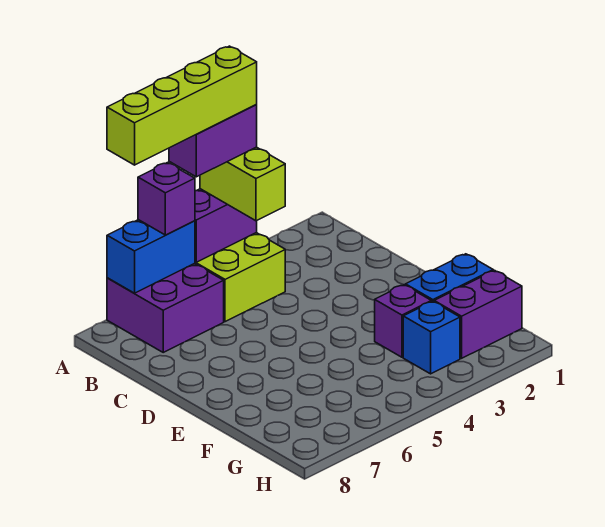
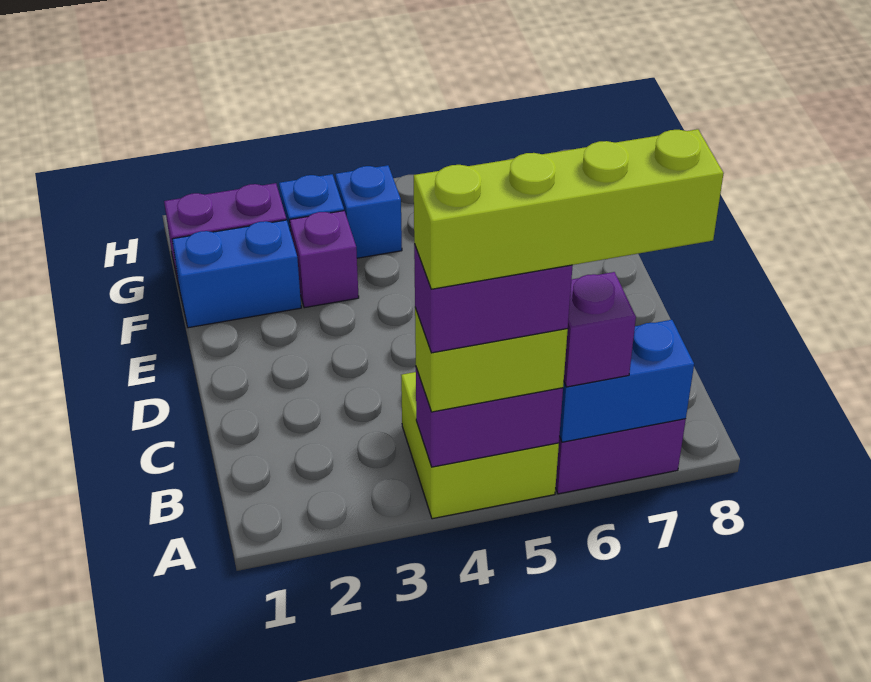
lime brick A4:B4 level 3 -> lime brick A4:A5 level 3
none -> blue brick G4 level 1

